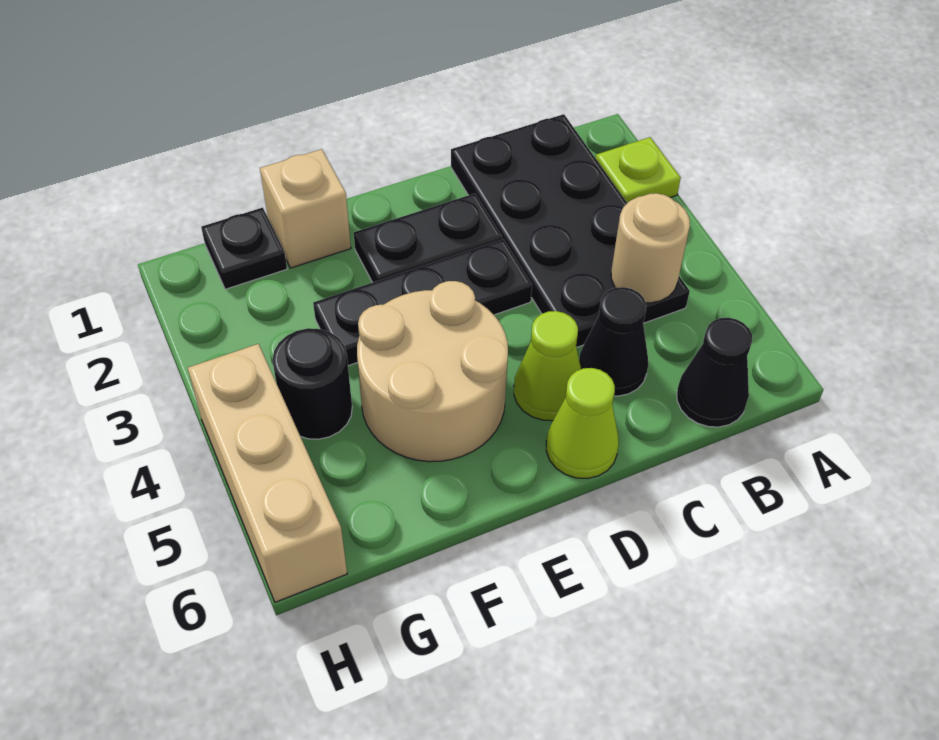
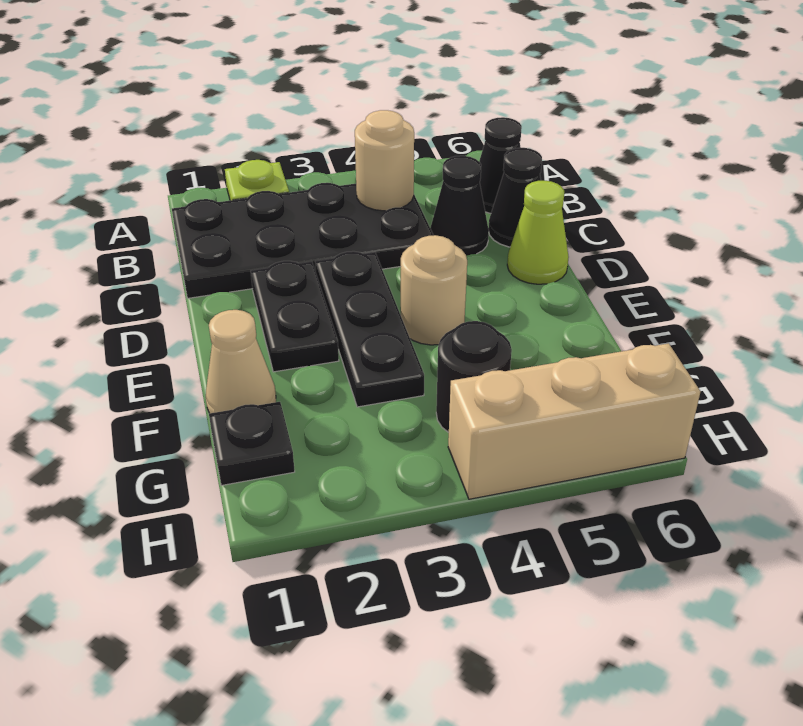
none -> black cone C6 level 1
lime cone D5 level 1 -> none
tan round brick E4:F5 level 1 -> tan round brick E4 level 1
tan brick F1 level 1 -> tan cone F1 level 1

